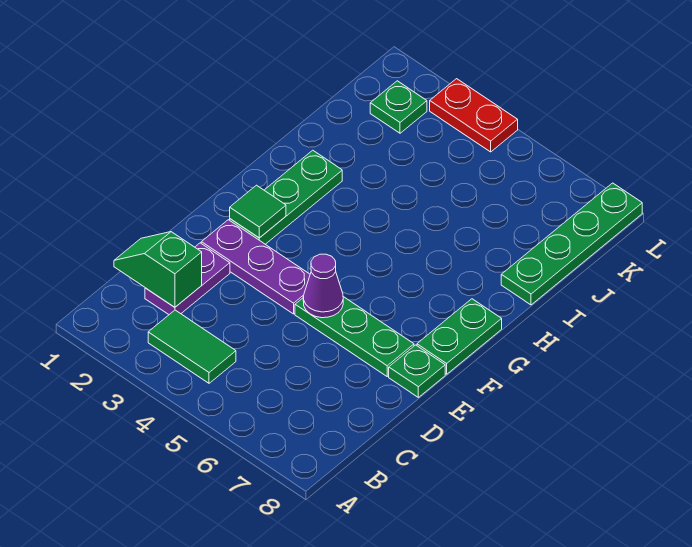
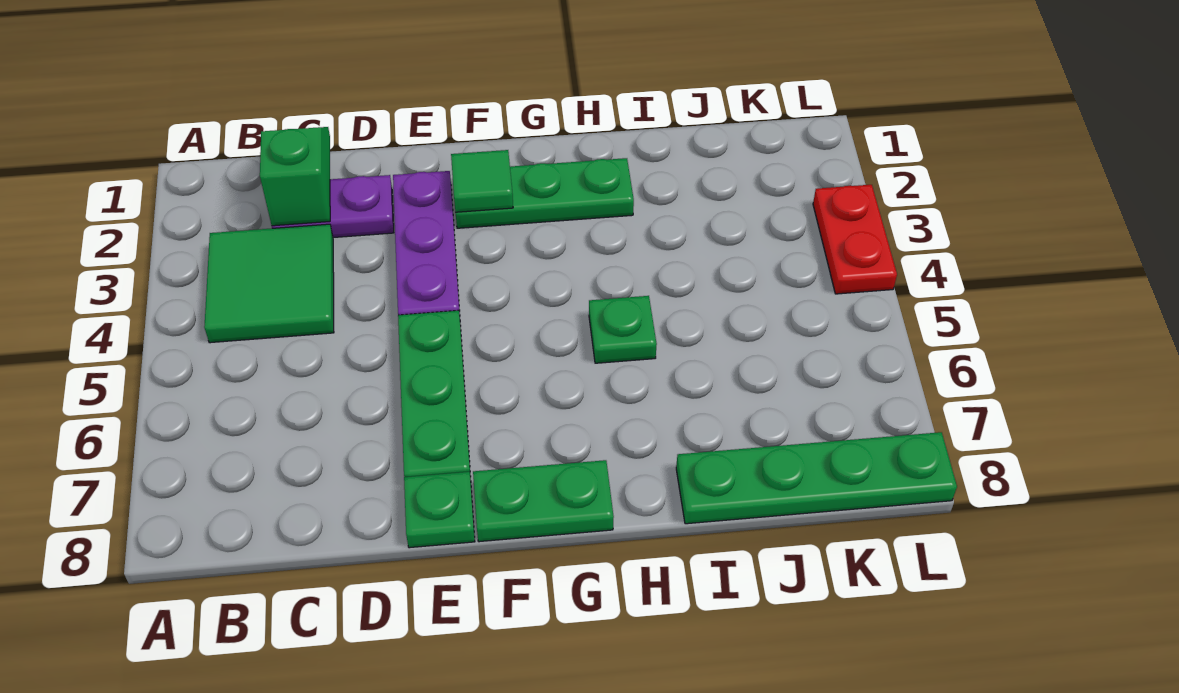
green tile B3:B4 level 1 -> green tile B3:C4 level 1
purple cone E5 level 2 -> none
green plate K2 level 1 -> green plate H5 level 1

